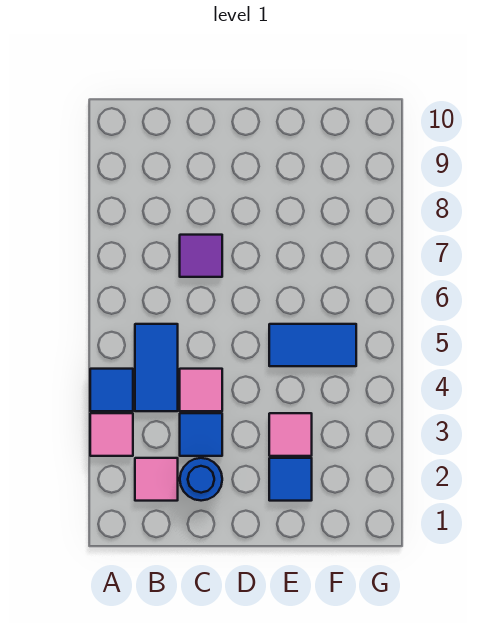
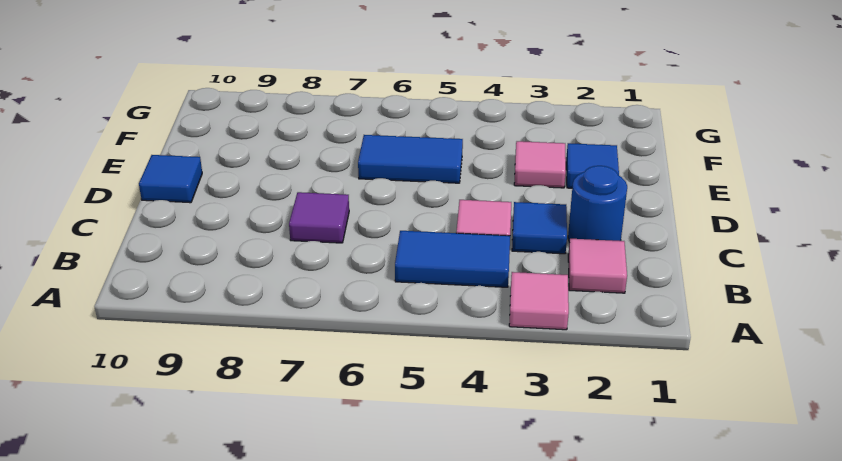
blue tile A4 level 1 -> blue tile D10 level 1
blue tile E5:F5 level 1 -> blue tile E5:E6 level 1

